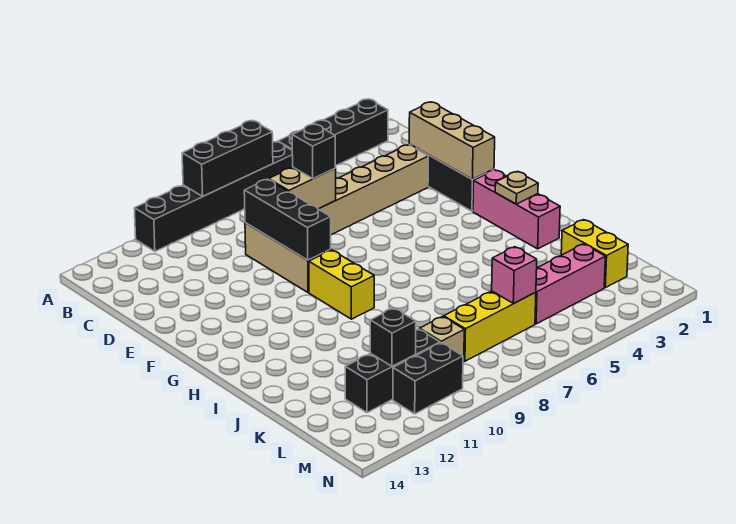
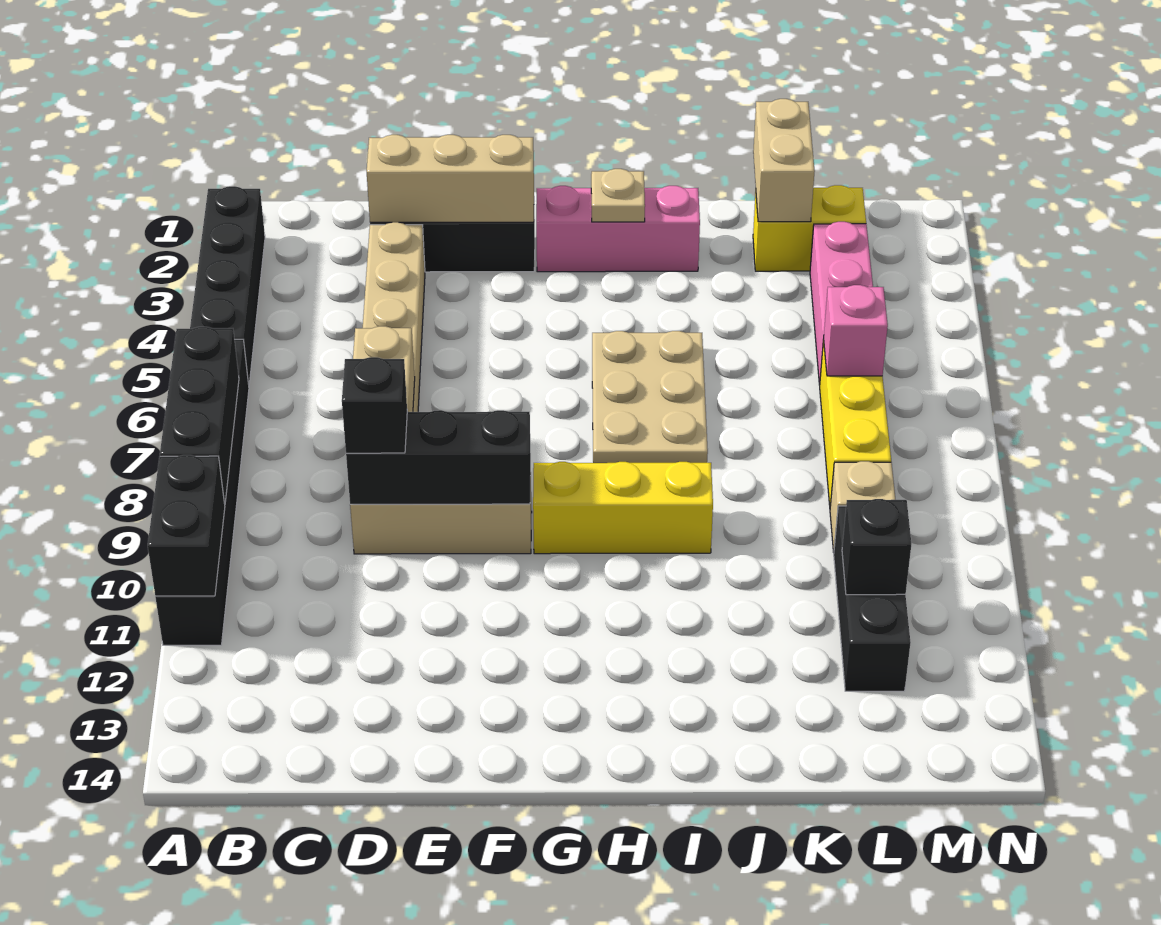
black brick D7 level 3 -> black brick D9 level 3
yellow brick G9:H9 level 1 -> yellow brick G9:I9 level 1
none -> tan plate H5:I7 level 1
none -> tan brick K1:K2 level 2
black brick M10:M11 level 1 -> black brick A10:A11 level 2

